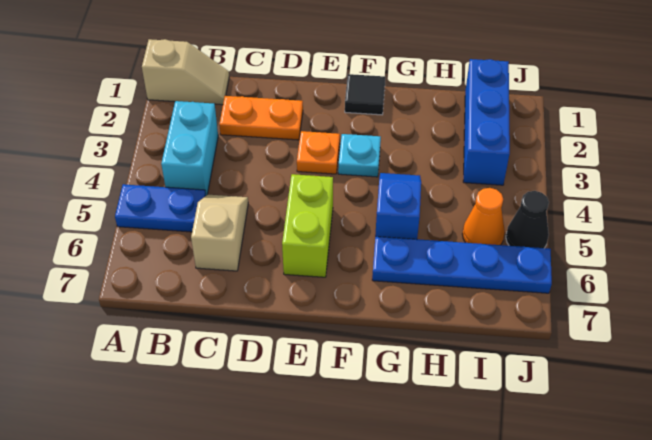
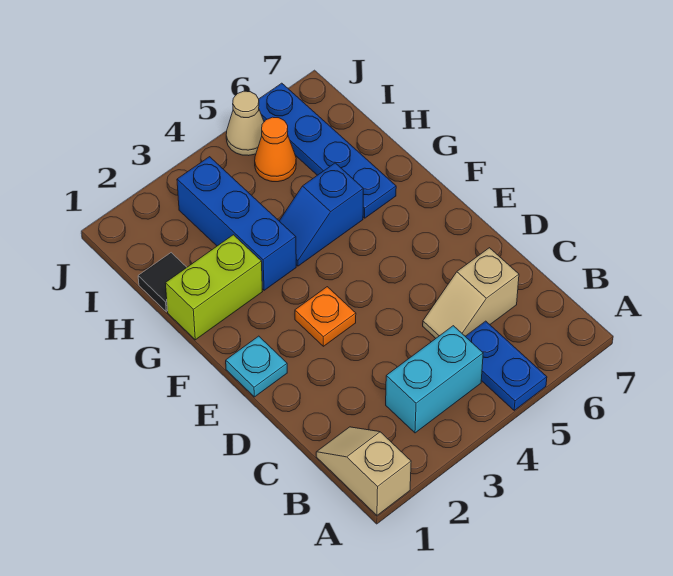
orange plate C2:D2 level 1 -> none
lime brick E5:E6 level 1 -> lime brick G1:G2 level 1
black tile F1 level 1 -> black tile H1 level 1
cyan plate F3 level 1 -> cyan plate E1 level 1
blue brick I1:I3 level 1 -> blue brick G3:I3 level 1
black cone J5 level 1 -> tan cone J5 level 1

